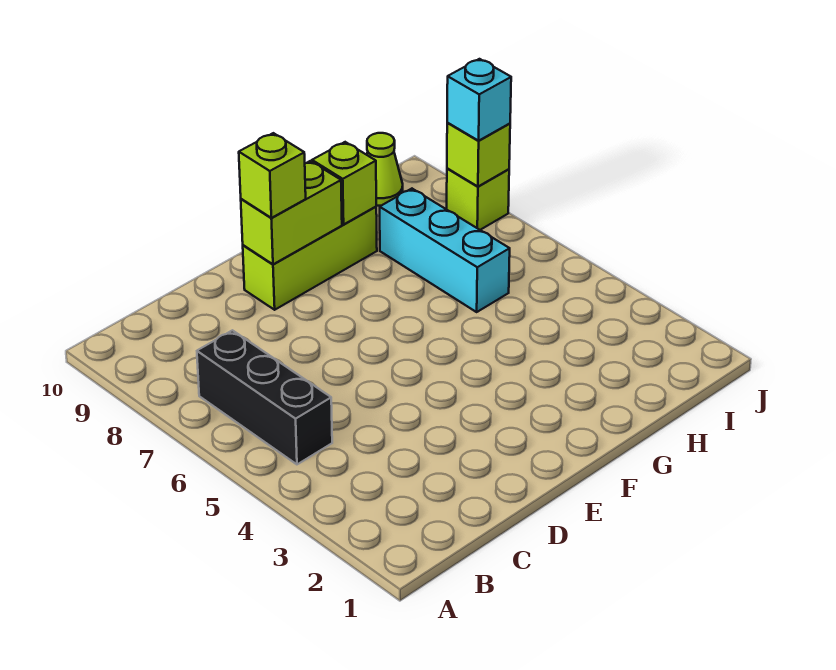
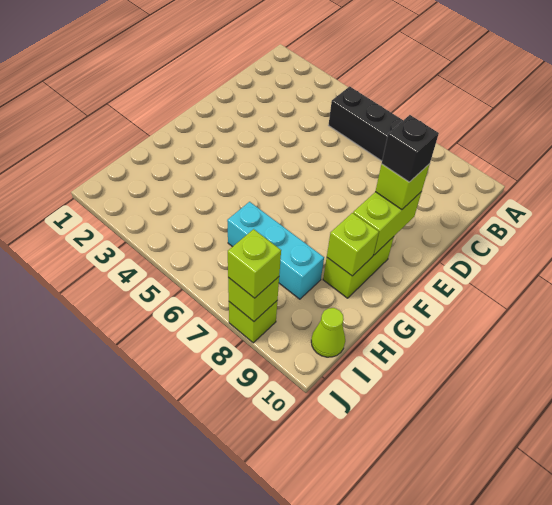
lime brick E9:G9 level 1 -> lime brick F9:G9 level 1
none -> black brick E9 level 4
cyan brick J8 level 3 -> lime brick J8 level 3

